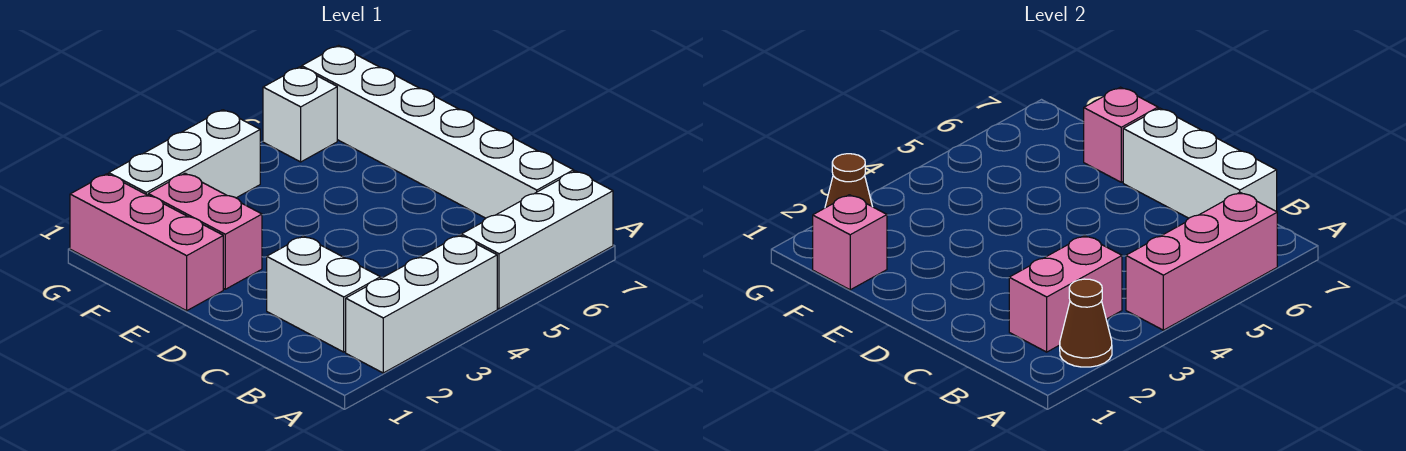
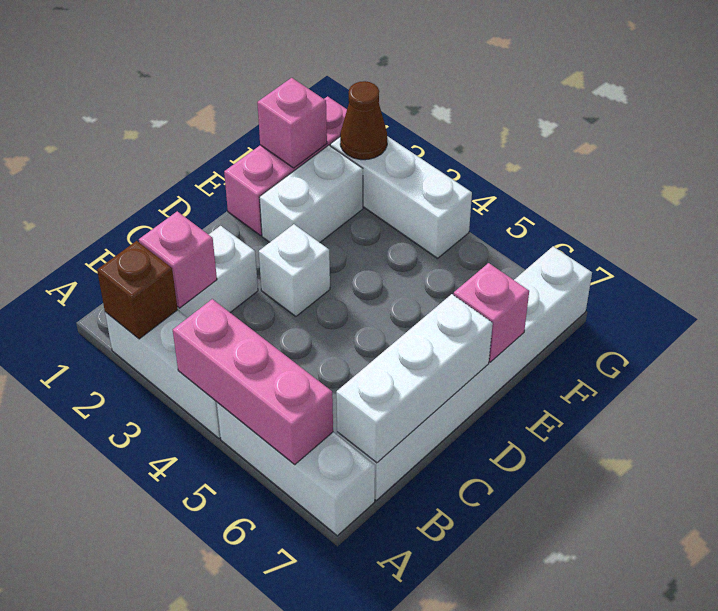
brown cone A2 level 2 -> brown brick A2 level 2
pink brick B2:B3 level 2 -> pink brick B2 level 2
pink brick E2:F2 level 1 -> white brick E2:F2 level 1
white brick G6 level 1 -> white brick D3 level 1

